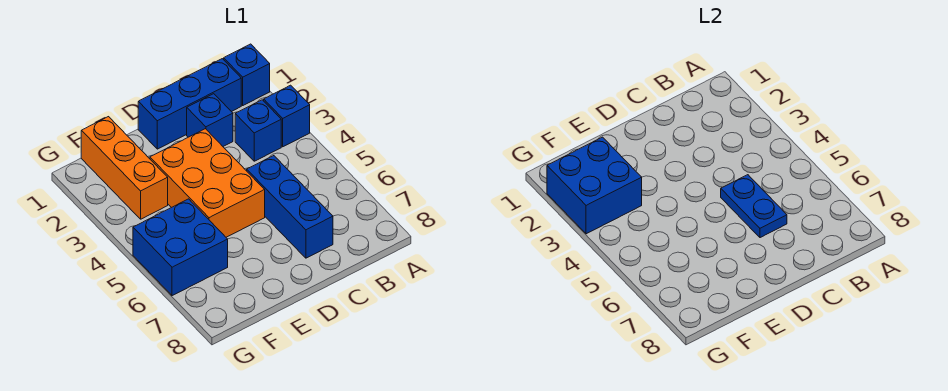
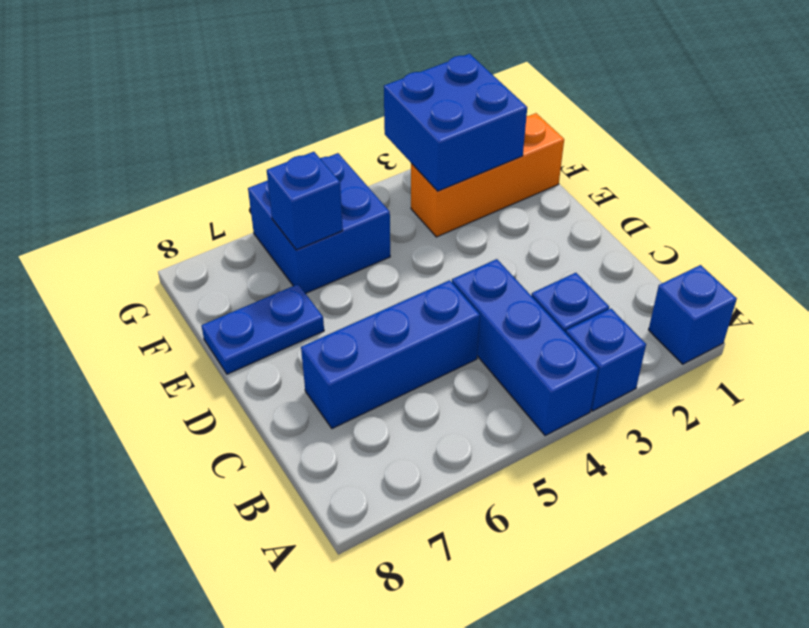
blue brick B1:D1 level 1 -> blue brick A4:C4 level 1
blue brick C2 level 1 -> blue brick F6 level 2
blue plate C5:C6 level 2 -> blue plate E7:E8 level 1
orange brick D3:E5 level 1 -> none

